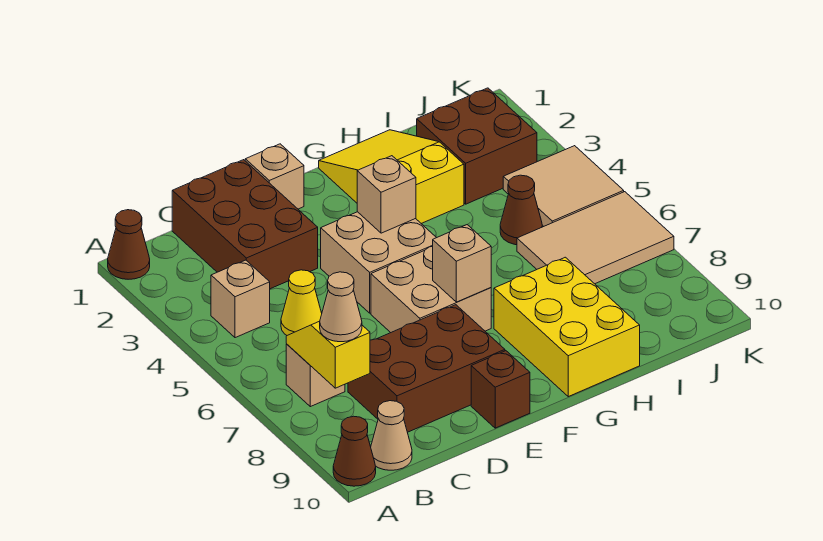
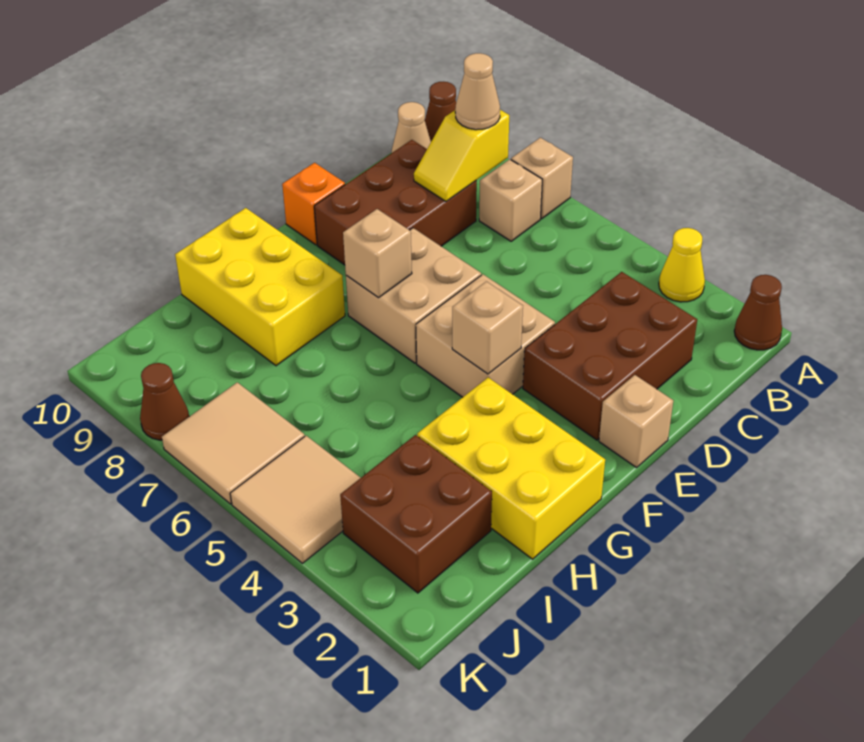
tan brick B4 level 1 -> tan brick A7 level 1
yellow slope B7:B8 level 2 top 8 -> yellow slope B8:C8 level 2 top B
brown brick C1:D3 level 1 -> brown brick C2:E3 level 1
yellow cone C5 level 1 -> yellow cone A3 level 1
brown brick E10 level 1 -> orange brick E10 level 1
yellow slope G1:H3 level 1 top 3 -> yellow brick G1:H3 level 1
brown cone I5 level 1 -> brown cone K8 level 1
tan tile I6:K7 level 1 -> tan tile J6:K7 level 1

